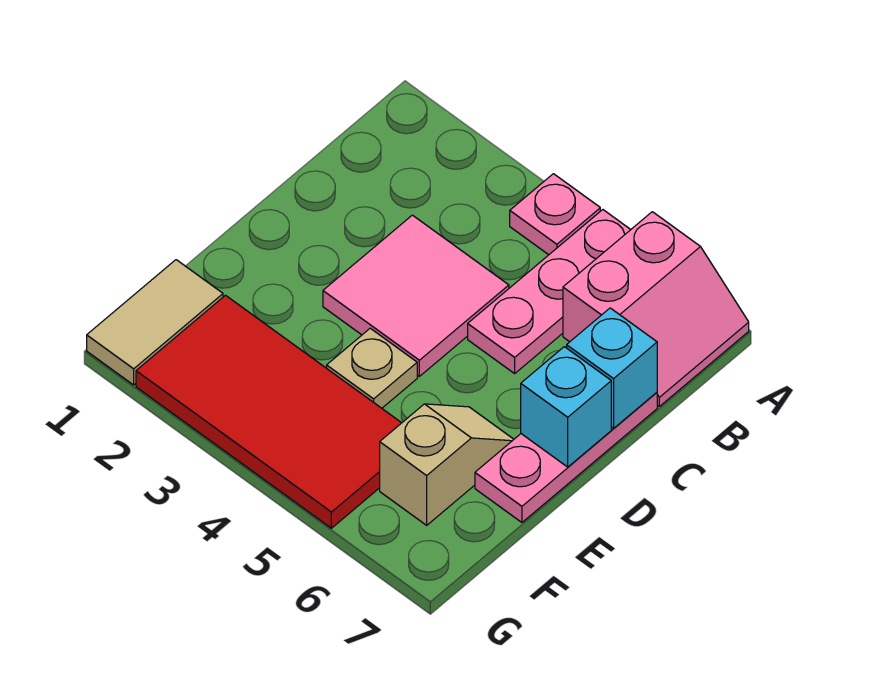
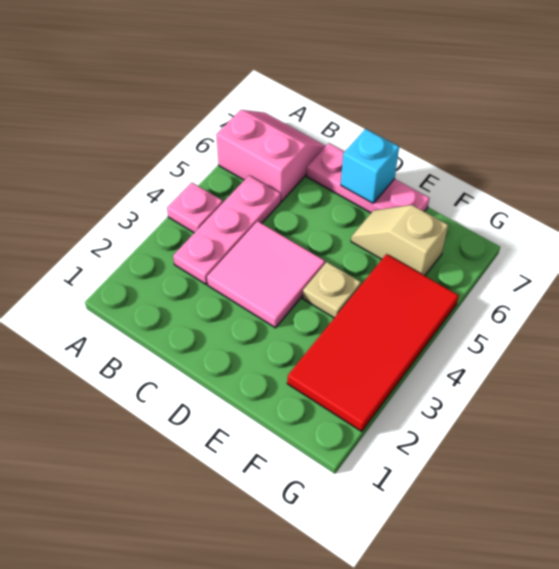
pink plate A5:C5 level 1 -> pink plate B3:B5 level 1
cyan brick C7 level 2 -> none
tan tile F1:G1 level 1 -> none

